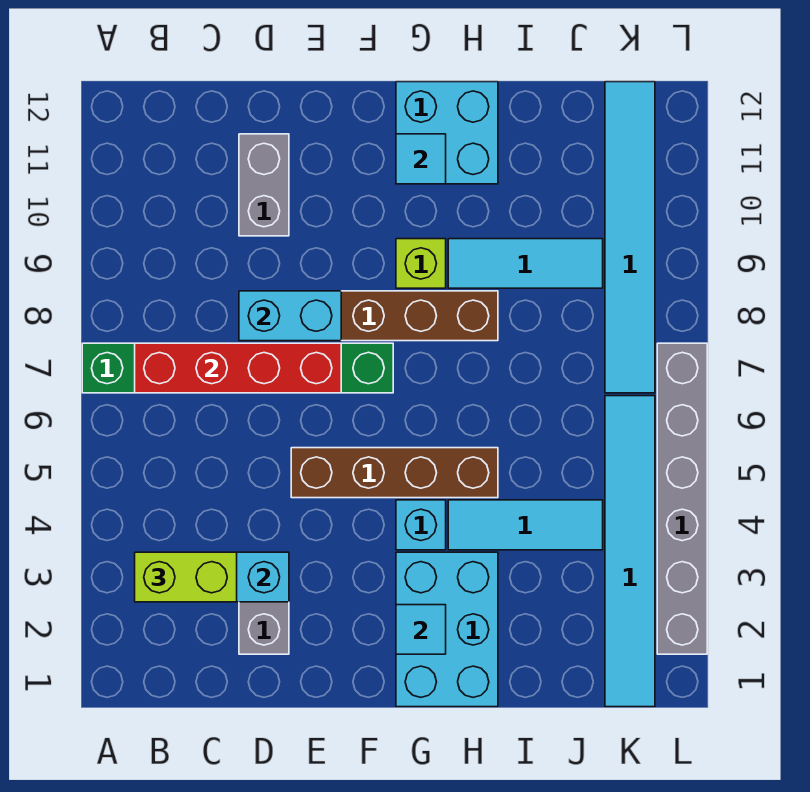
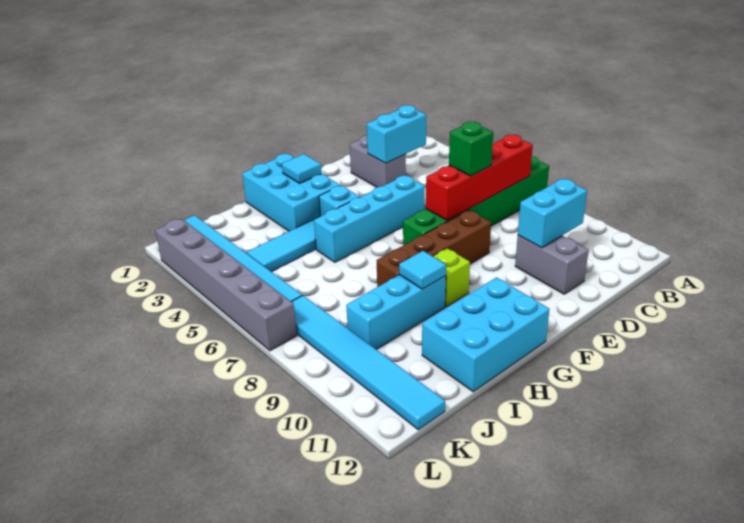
lime brick B3:C3 level 3 -> none
none -> green brick D7 level 3
cyan brick D8:E8 level 2 -> cyan brick C10:D10 level 2
brown brick E5:H5 level 1 -> cyan brick E5:H5 level 1
cyan brick G11:H12 level 1 -> cyan brick G11:I12 level 1
cyan tile G11 level 2 -> cyan tile H9 level 2
cyan tile H9:J9 level 1 -> cyan brick H9:J9 level 1

